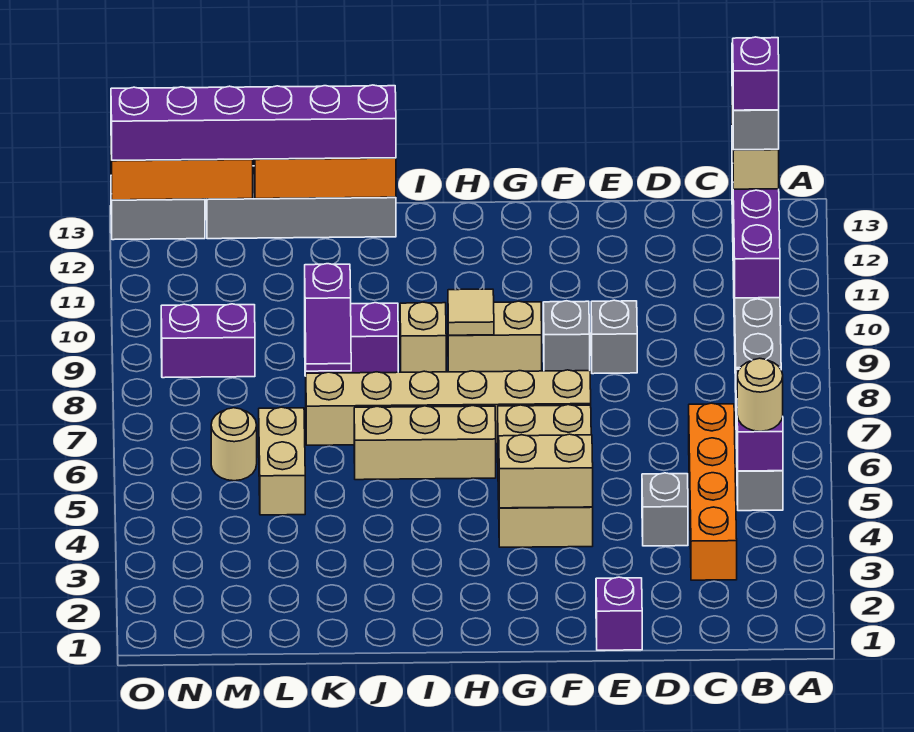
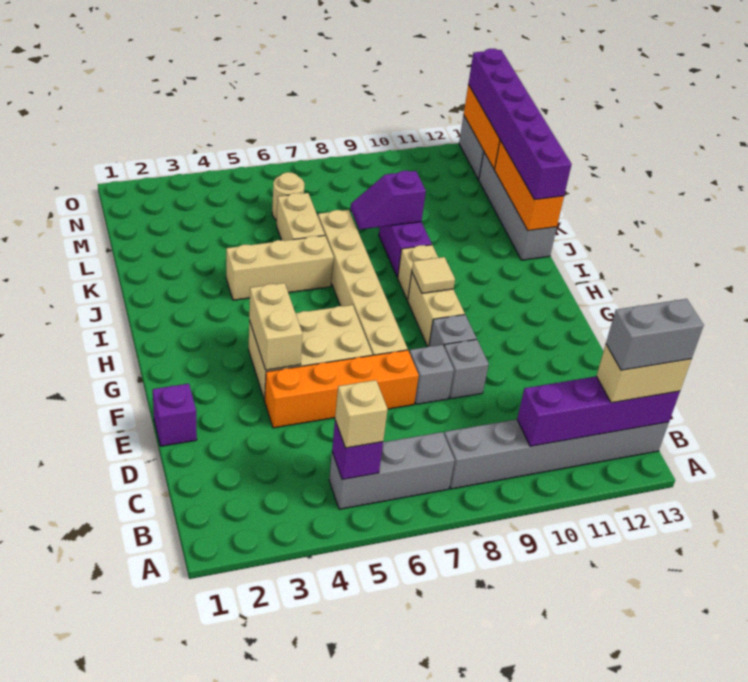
tan round brick B5 level 3 -> tan brick B5 level 3
purple brick B12 level 5 -> none
orange brick C3:C6 level 1 -> orange brick E4:E7 level 1
grey brick D4 level 1 -> grey brick E8 level 1
tan brick H6:J6 level 1 -> tan brick J4:J6 level 1
tan brick L5:L6 level 1 -> tan brick K6:L6 level 1
purple brick M9:N9 level 1 -> none

